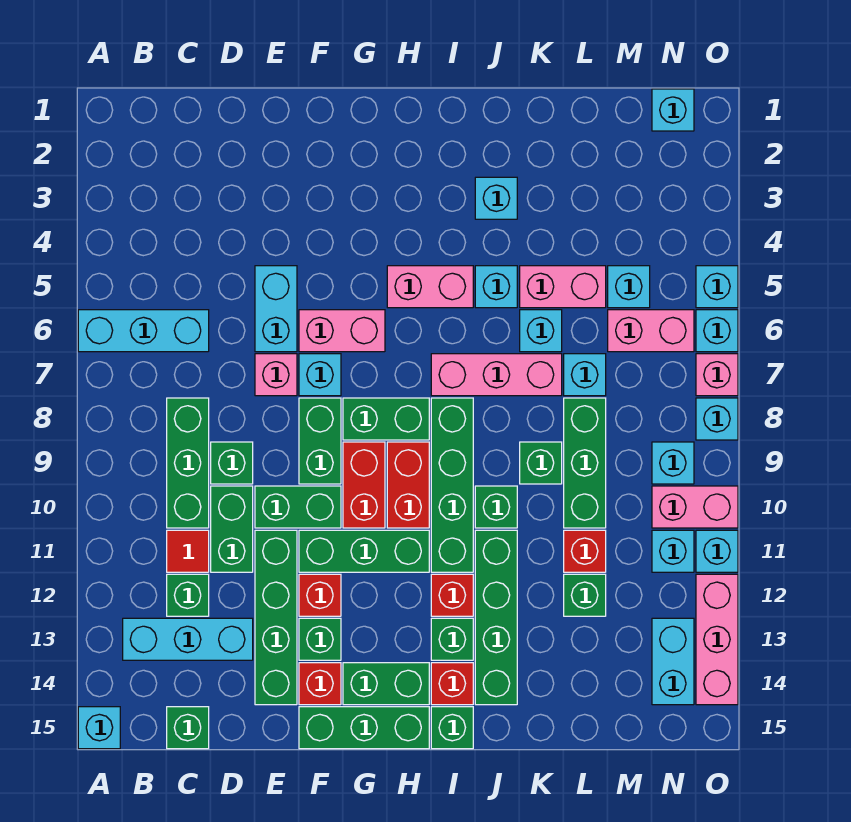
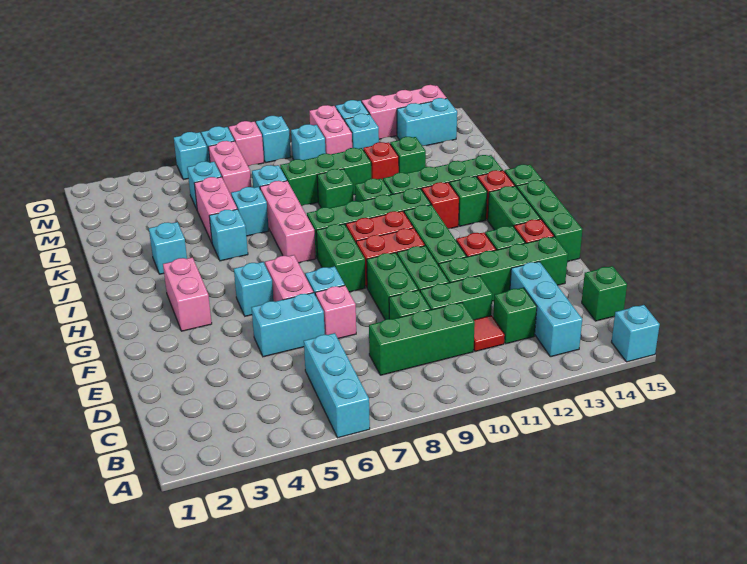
green brick F8:F9 level 1 -> green brick E9:F9 level 1
pink brick H5:I5 level 1 -> pink brick G3:H3 level 1
cyan brick N1 level 1 -> cyan brick G5 level 1

